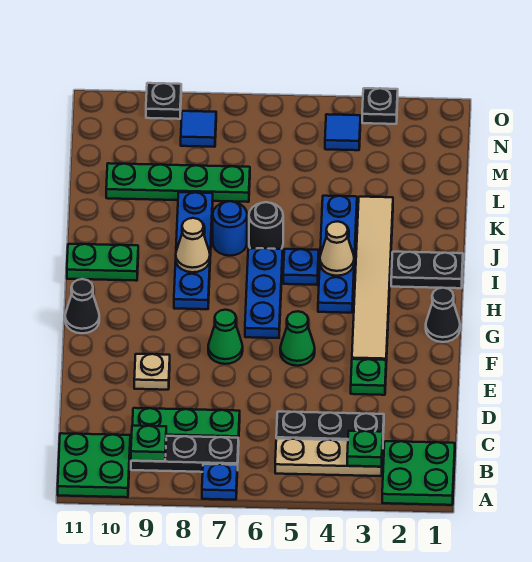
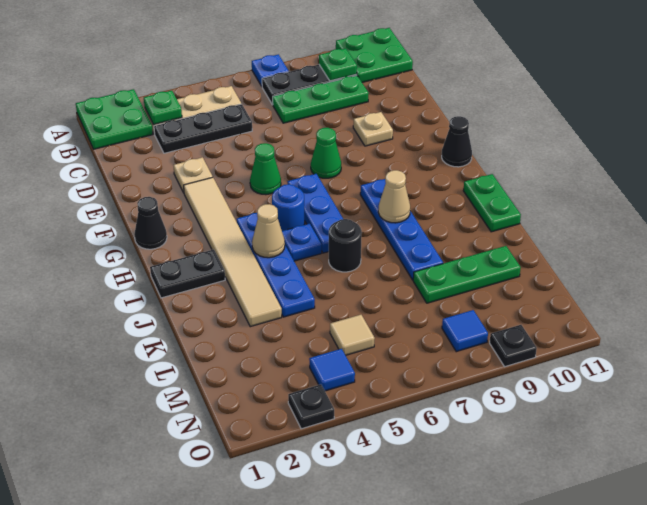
green plate E3 level 1 -> tan plate E3 level 1
green plate I10:I11 level 1 -> green plate I11:J11 level 1
blue round brick J7 level 1 -> blue round brick H5 level 1
green plate L7:L10 level 1 -> green plate L8:L10 level 1
none -> tan tile M5 level 1

